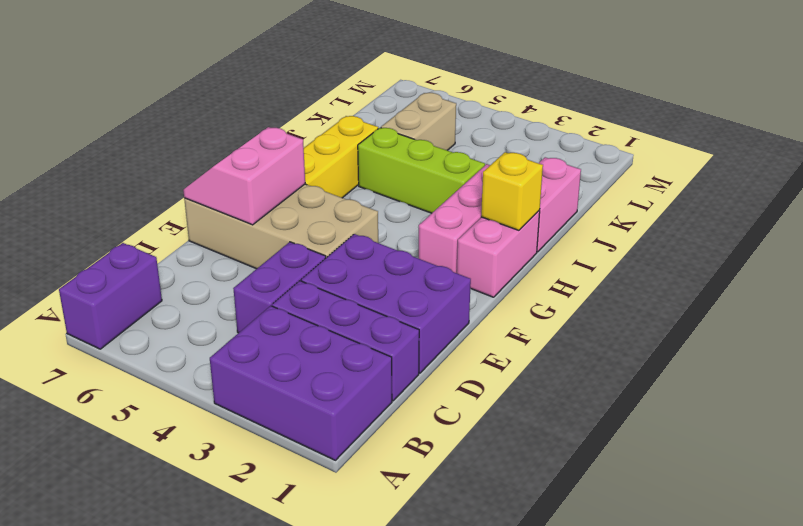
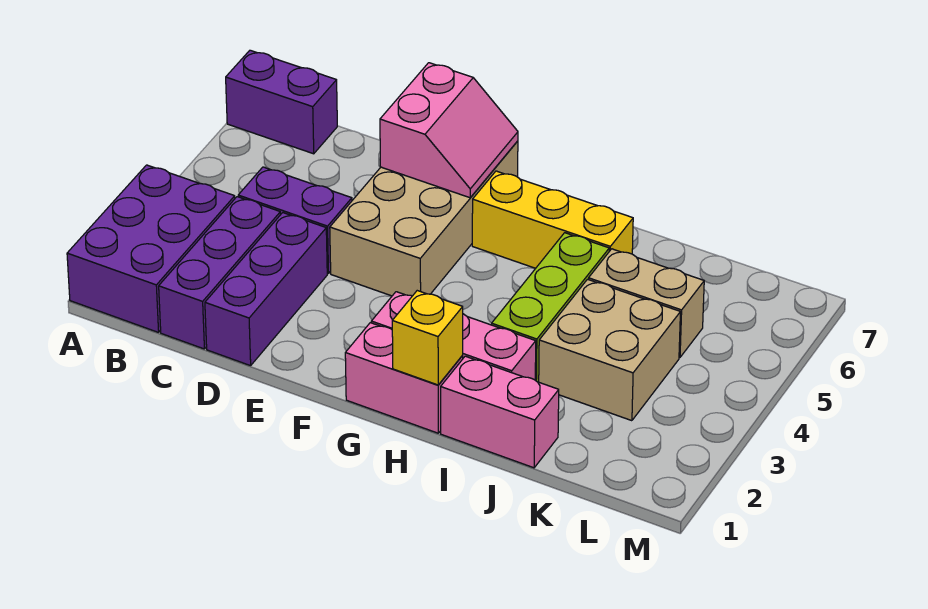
purple brick D1:E3 level 1 -> purple brick D1:D3 level 1
pink slope E6:F7 level 2 top 6 -> pink slope E6:F7 level 2 top E
none -> tan brick J3:K4 level 1

